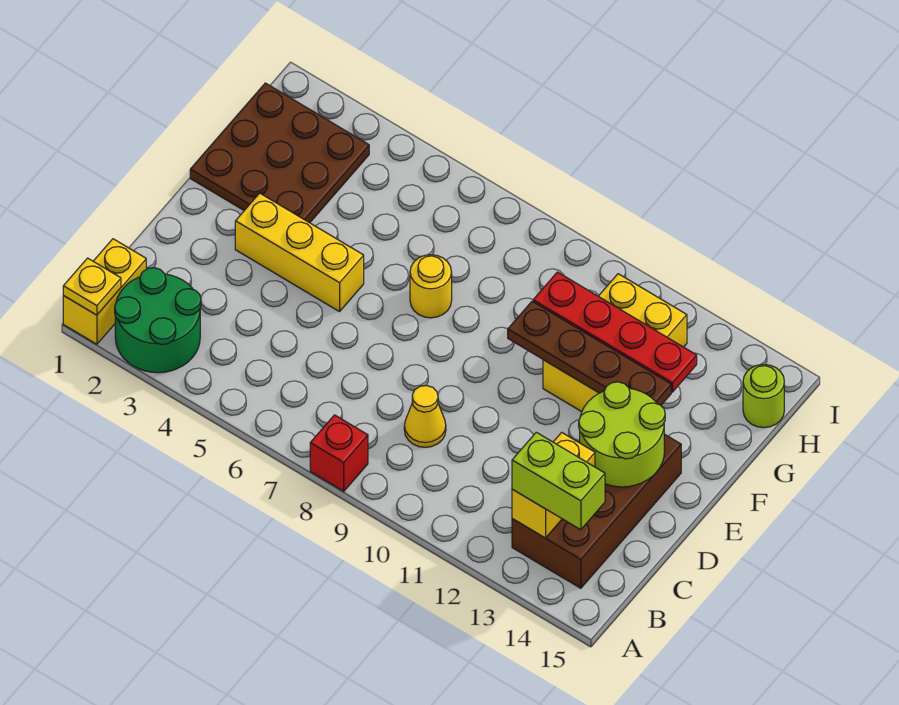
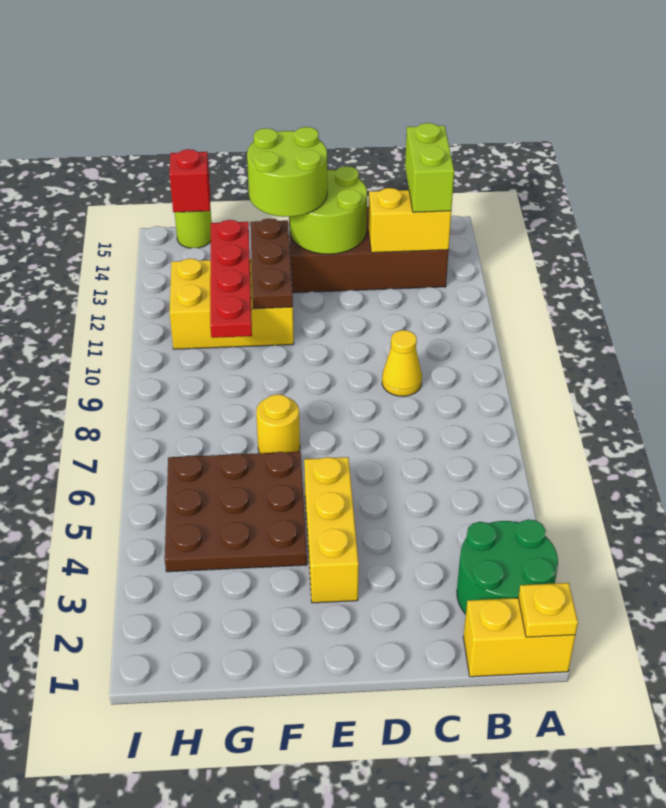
red brick A8 level 1 -> red brick H15 level 2
none -> lime round brick E13:F14 level 3
brown plate F1:H3 level 1 -> brown plate F4:H6 level 1
brown plate F10:F13 level 2 -> brown plate F11:F13 level 2

